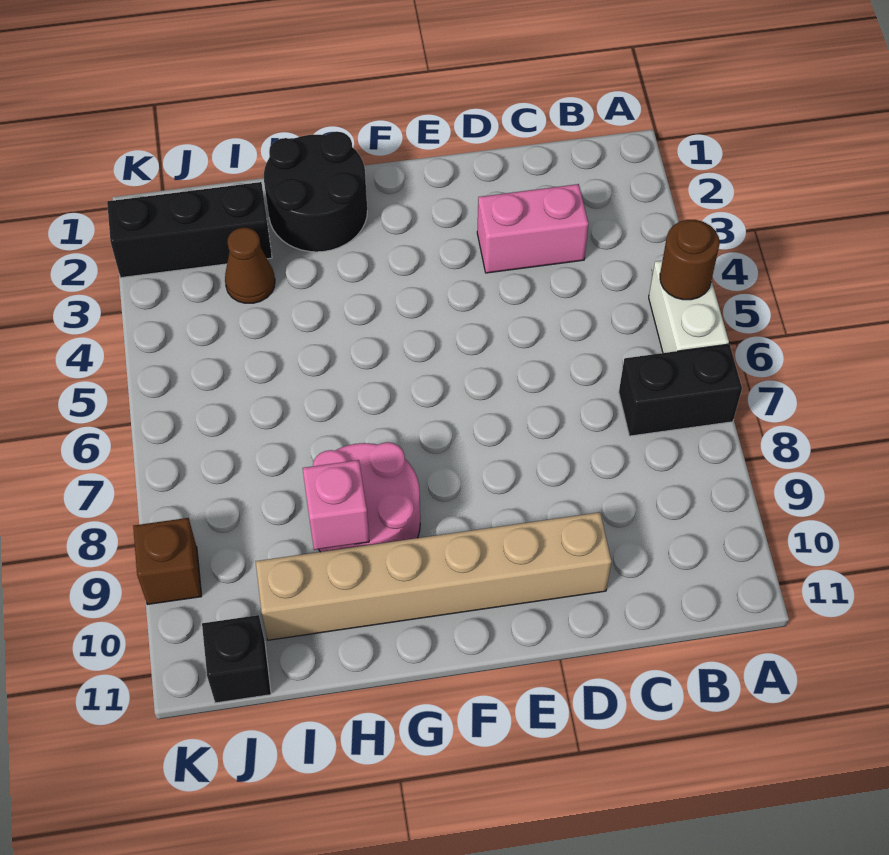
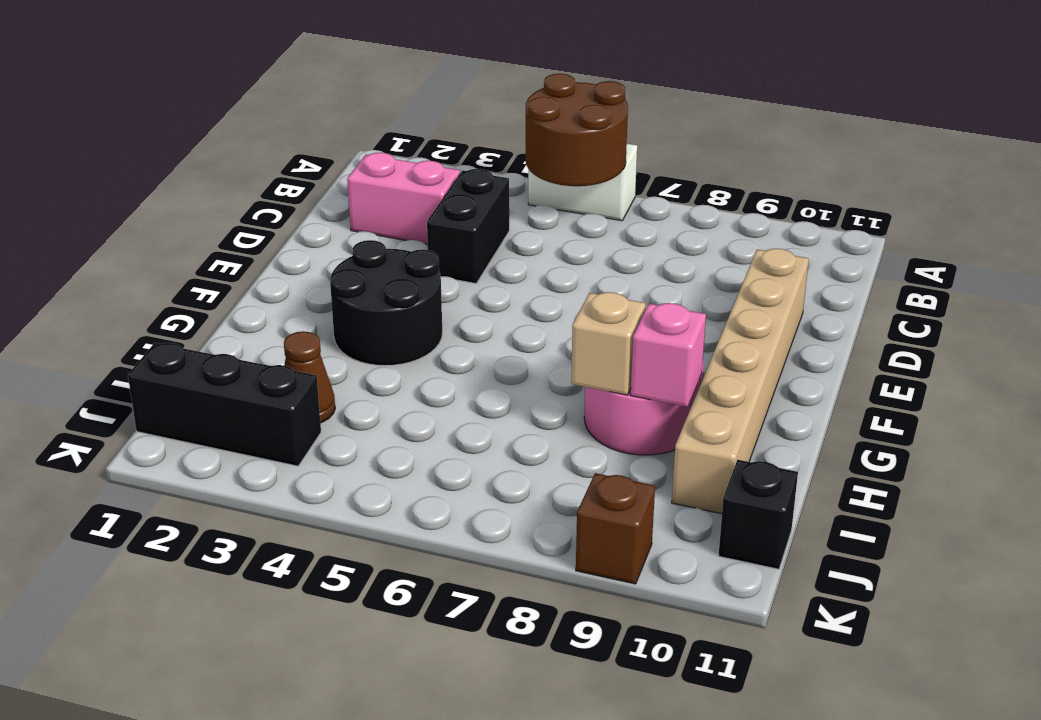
brown round brick A5 level 2 -> brown round brick A5:B6 level 2
black brick A7:B7 level 1 -> black brick C4:D4 level 1
pink brick C3:D3 level 1 -> pink brick C2:C3 level 1
black round brick G1:H2 level 1 -> black round brick F3:G4 level 1
none -> tan brick H8 level 2
black brick I2:K2 level 1 -> black brick J1:J3 level 1

